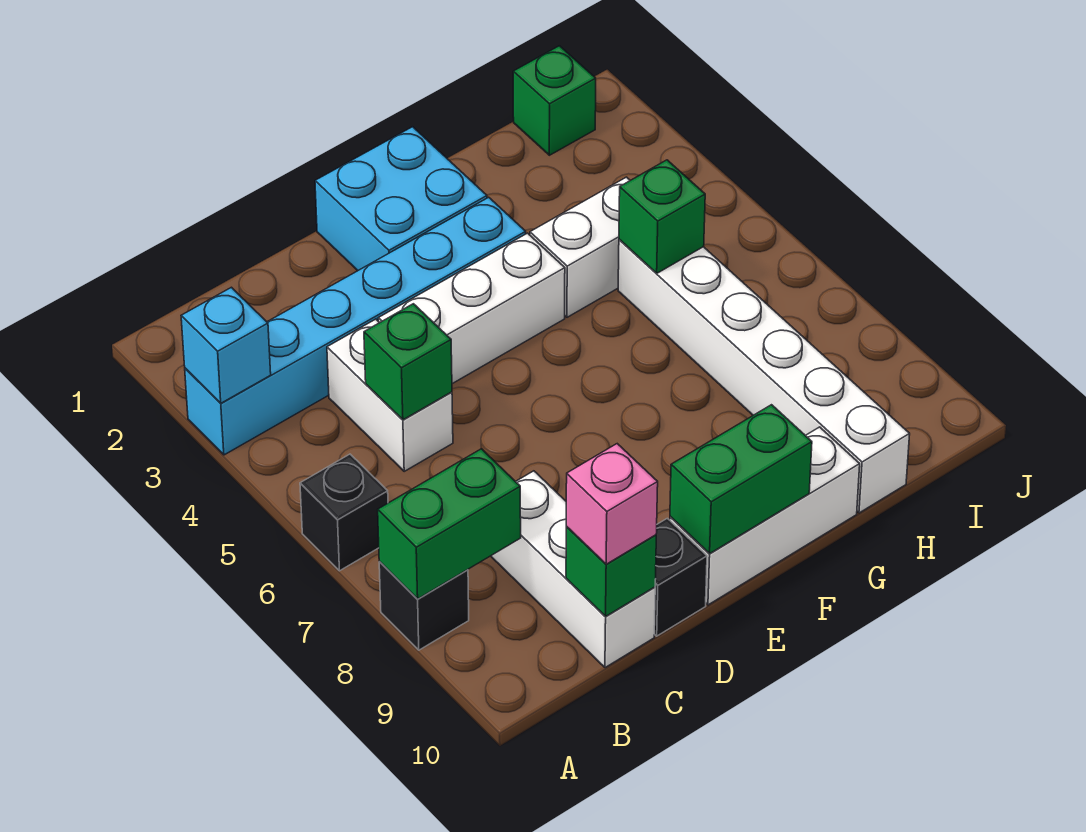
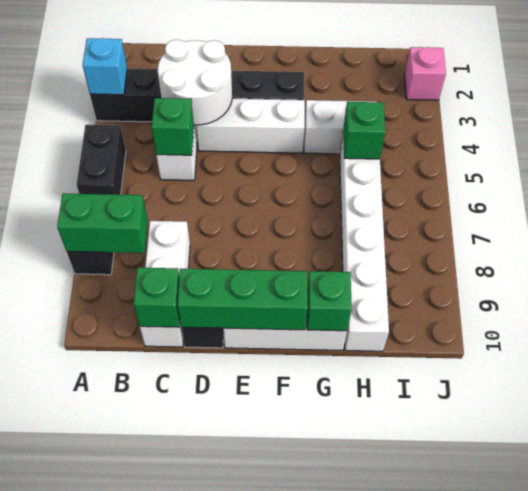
cyan brick A3:F3 level 1 -> black brick A3:F3 level 1
black brick A6 level 1 -> black brick A5:A6 level 1
none -> white round brick C3:D4 level 2
pink brick C10 level 3 -> pink brick J2 level 1
cyan brick E1:F2 level 1 -> none
green brick E10:F10 level 2 -> green brick D10:F10 level 2
green brick I1 level 1 -> green brick G10 level 2

